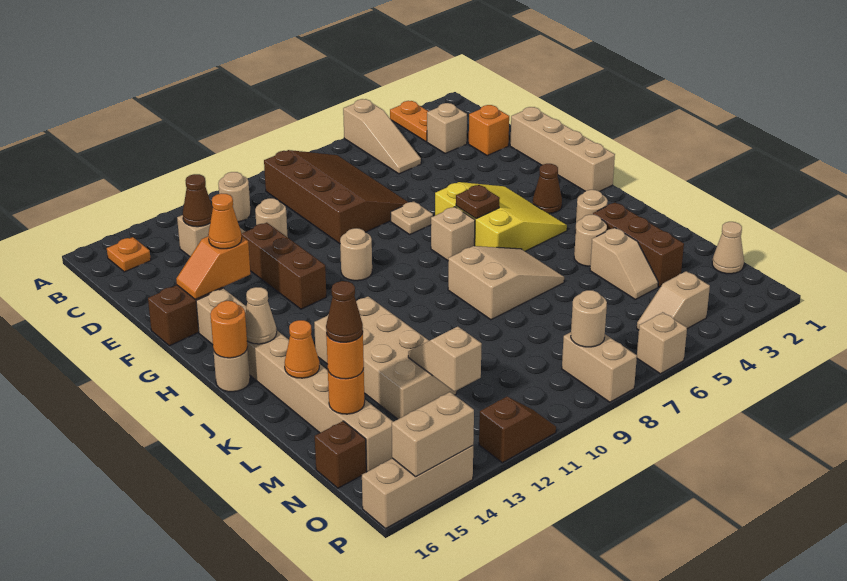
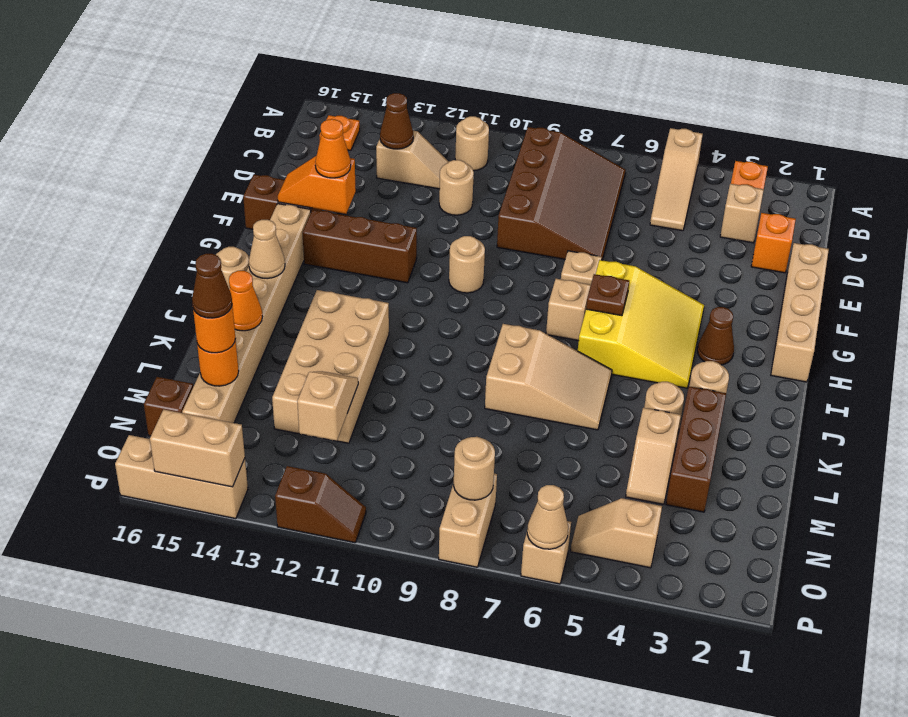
brown brick E12:G12 level 1 -> brown brick G12:G14 level 1
orange round brick I16 level 2 -> none
tan cone N1 level 1 -> tan cone P6 level 2

